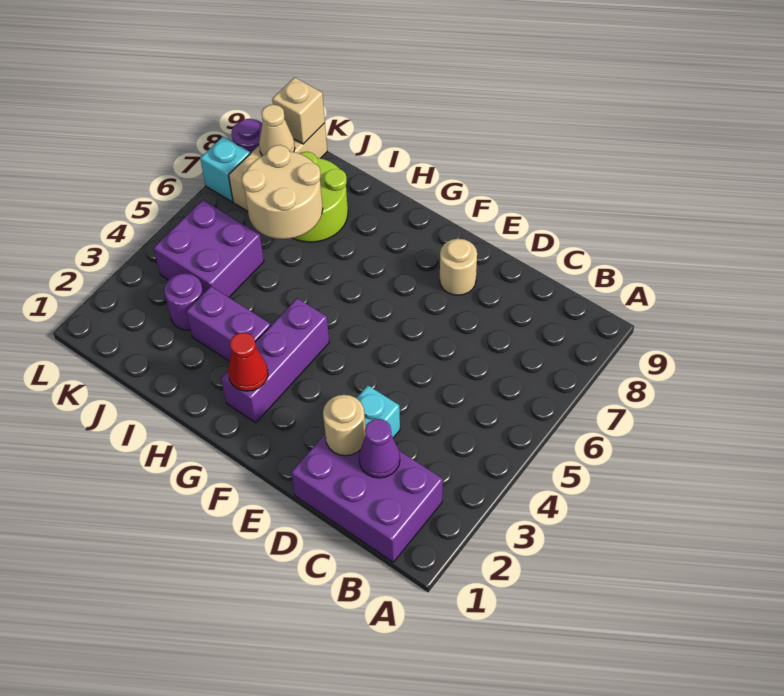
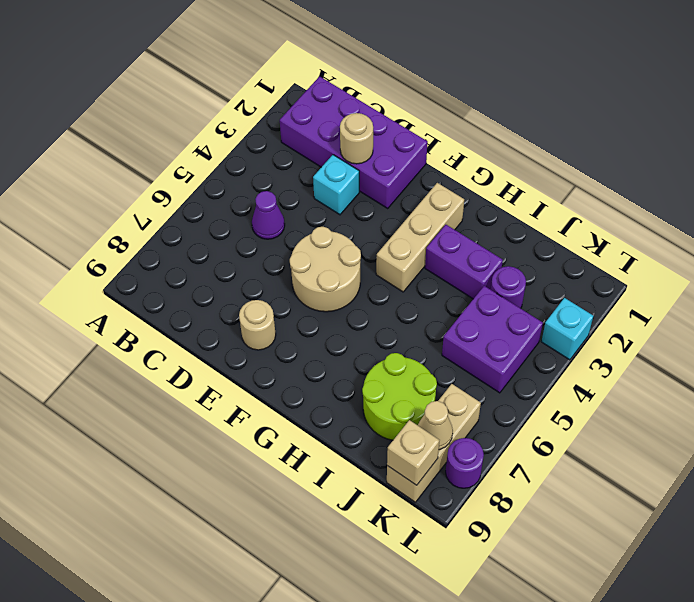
purple brick B1:D2 level 1 -> purple brick B1:E2 level 1
purple cone C2 level 2 -> purple cone C5 level 1
purple brick G2:G4 level 1 -> tan brick G2:G4 level 1
red cone G2 level 2 -> none
tan round brick I6:J7 level 2 -> tan round brick E5:F6 level 1
cyan brick L7 level 1 -> cyan brick L3 level 1

